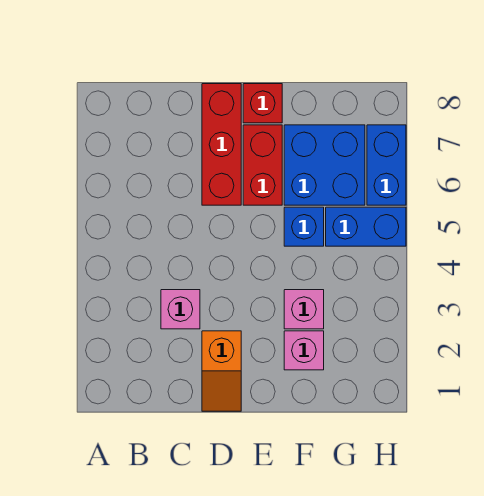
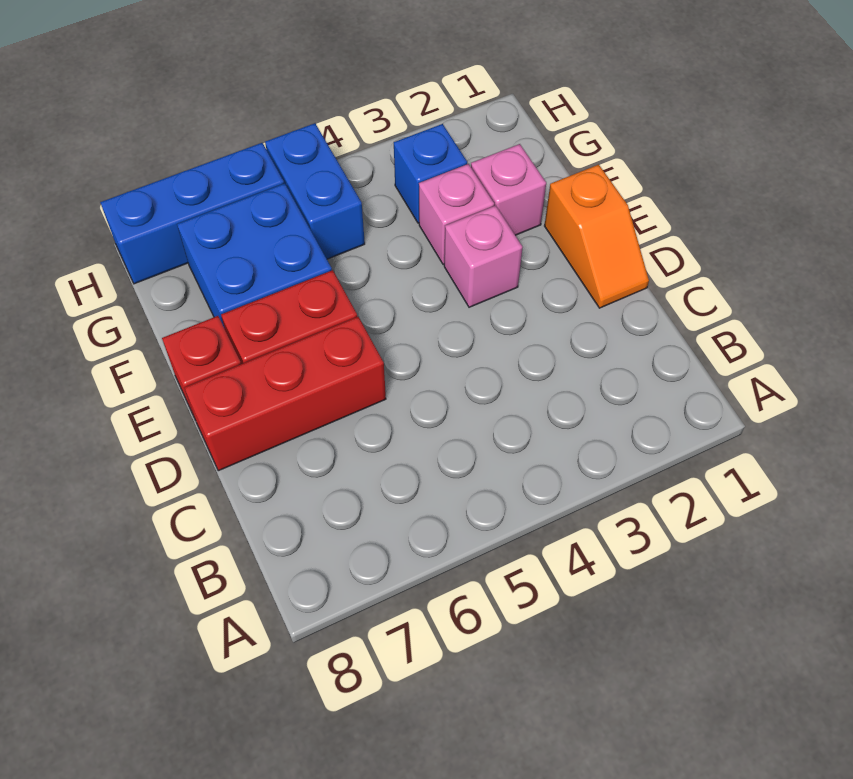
pink brick C3 level 1 -> pink brick E3 level 1
orange slope D1:D2 level 1 top 2 -> orange slope D1:E1 level 1 top E
blue brick F5 level 1 -> blue brick G3 level 1
blue brick H6:H7 level 1 -> blue brick H6:H8 level 1

